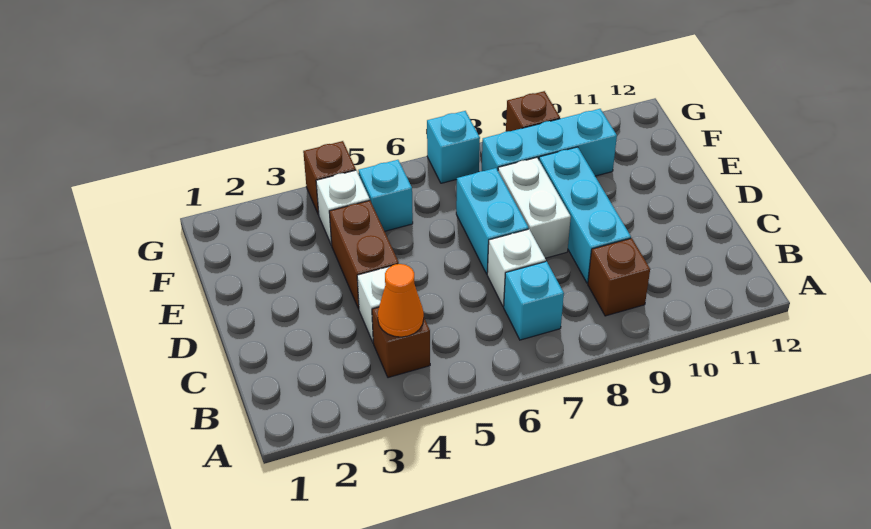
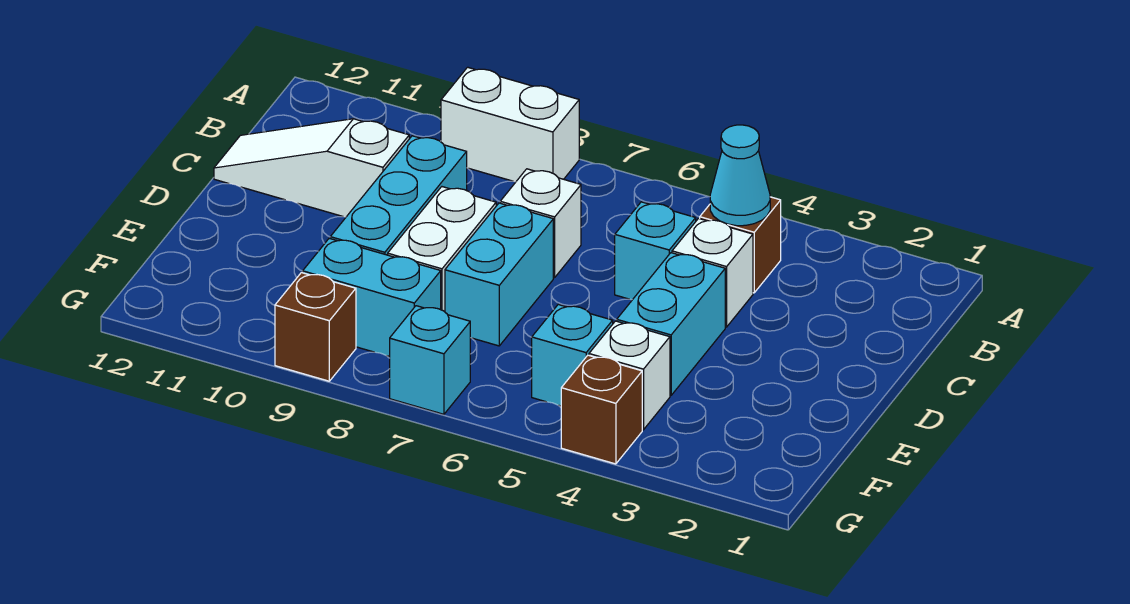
none -> white brick A8:A9 level 1
orange cone B4 level 2 -> cyan cone B4 level 2
cyan brick B7 level 1 -> cyan brick C5 level 1
brown brick B9 level 1 -> none
none -> white slope C10:C12 level 1 top 10
brown brick D4:E4 level 1 -> cyan brick D4:E4 level 1
cyan brick F8:F10 level 1 -> cyan brick F8:F9 level 1

